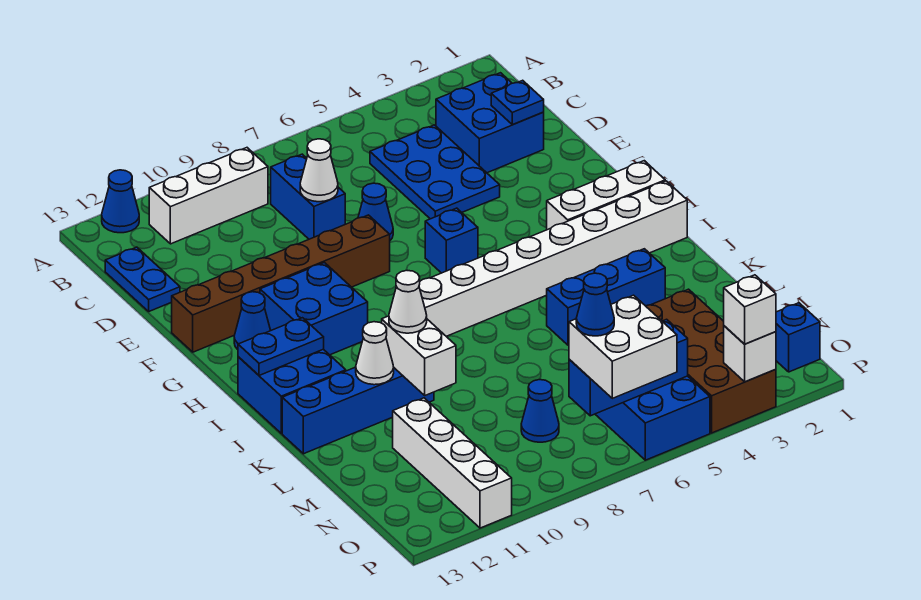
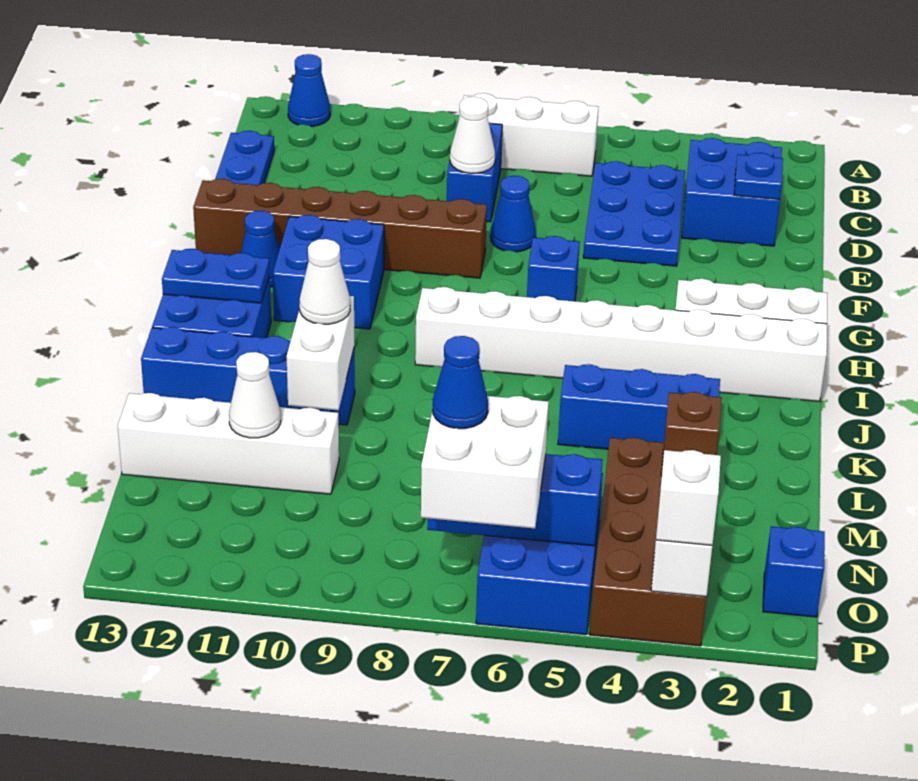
white brick B9:B11 level 1 -> white brick B6:B8 level 1
white cone K11 level 2 -> white cone M11 level 2
none -> brown brick M3 level 2
white brick M11:P11 level 1 -> white brick M10:M13 level 1
blue cone N8 level 1 -> none

